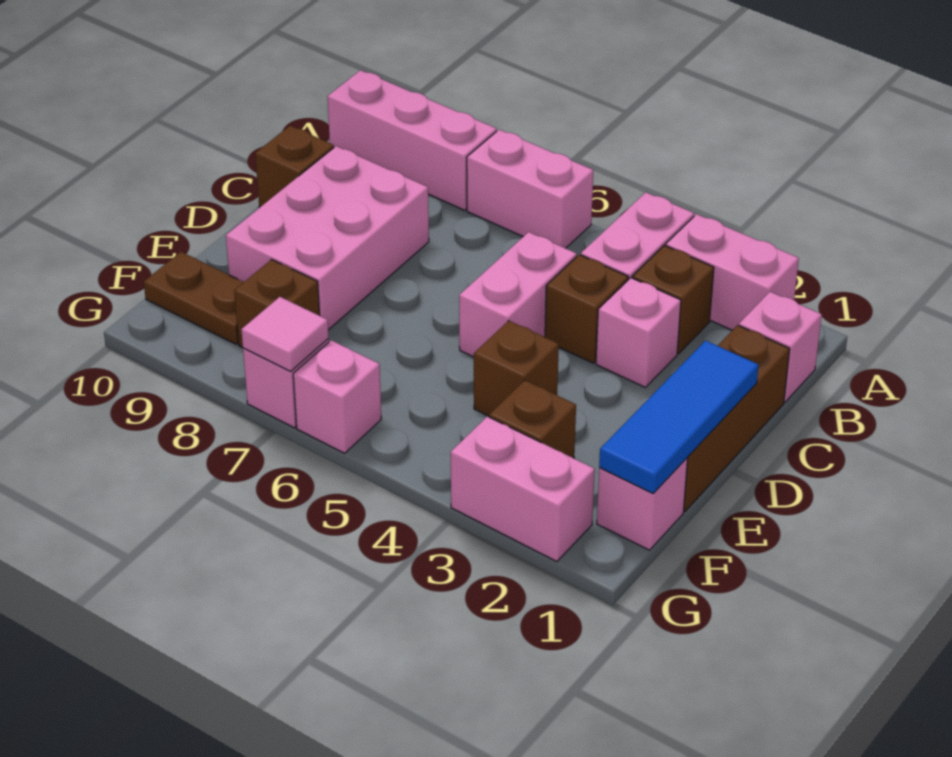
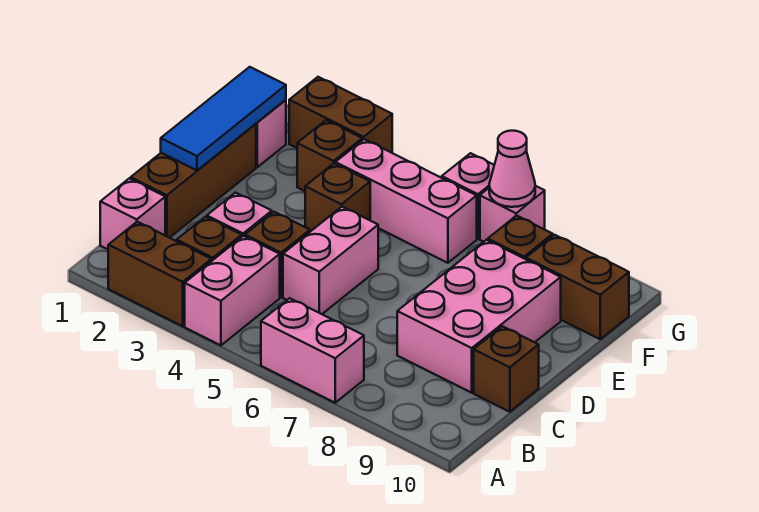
pink brick A2:A3 level 1 -> brown brick A2:A3 level 1
pink brick A8:A10 level 1 -> pink brick F4:F6 level 1
brown plate F9:F10 level 1 -> brown brick F9:F10 level 1
pink brick G2:G3 level 1 -> brown brick G2:G3 level 1
pink tile G7 level 2 -> pink cone G7 level 2

